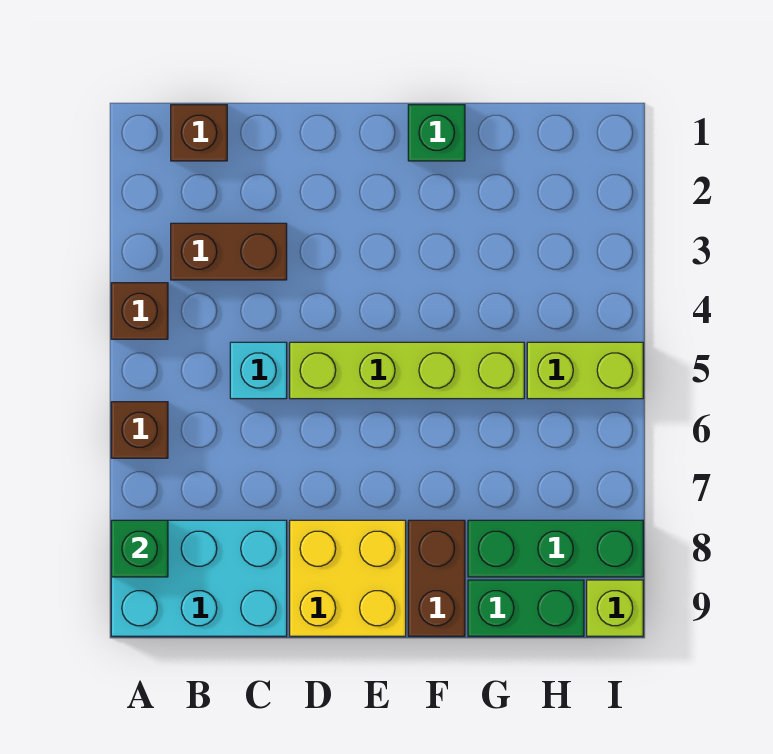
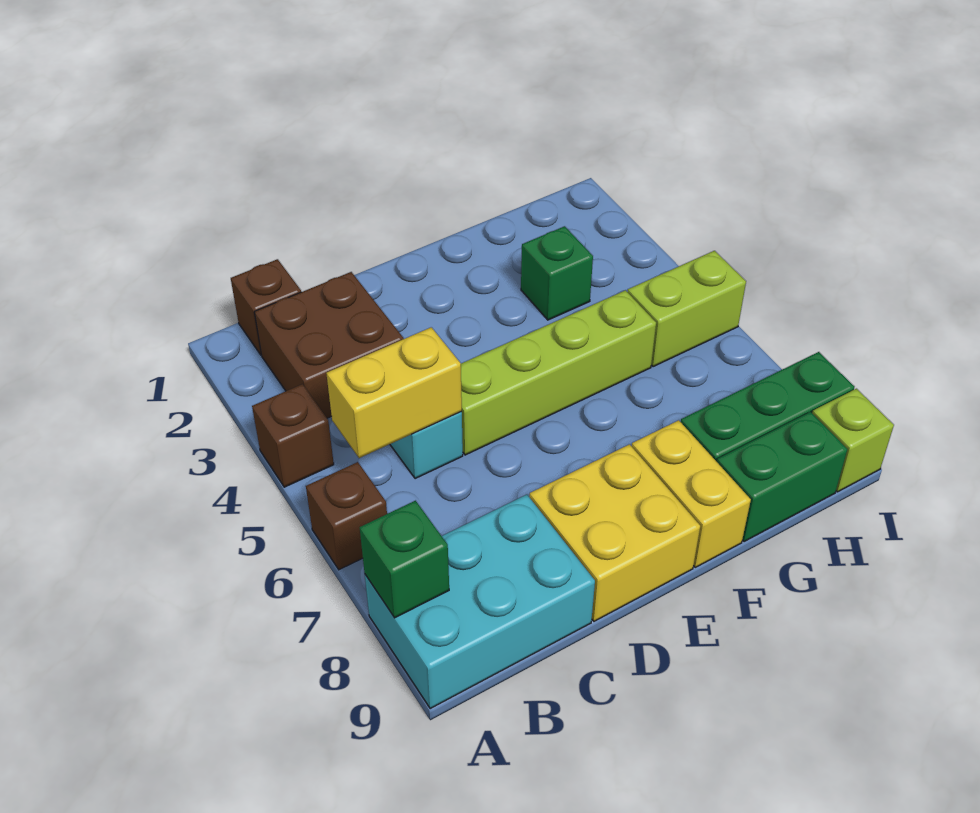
brown brick B3:C3 level 1 -> brown brick B2:C3 level 1
none -> yellow brick B5:C5 level 2
green brick F1 level 1 -> green brick G3 level 1
brown brick F8:F9 level 1 -> yellow brick F8:F9 level 1

